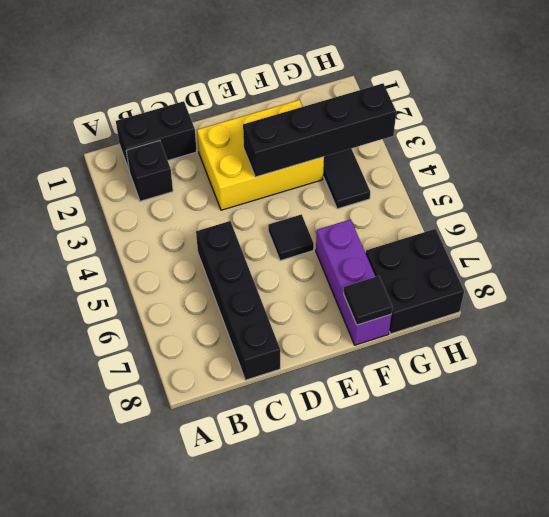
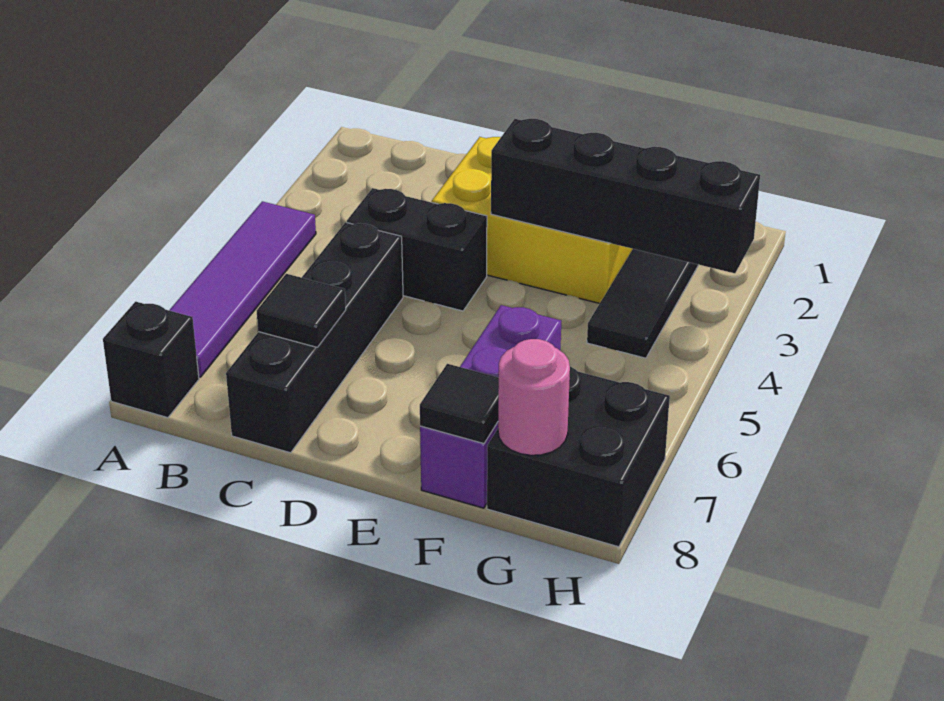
none -> purple tile A4:A7 level 1
black brick B1:C1 level 1 -> black brick C4:D4 level 1
black brick B2 level 1 -> black brick A8 level 1
black tile E5 level 1 -> black tile C7 level 2
none -> pink round brick G8 level 2

